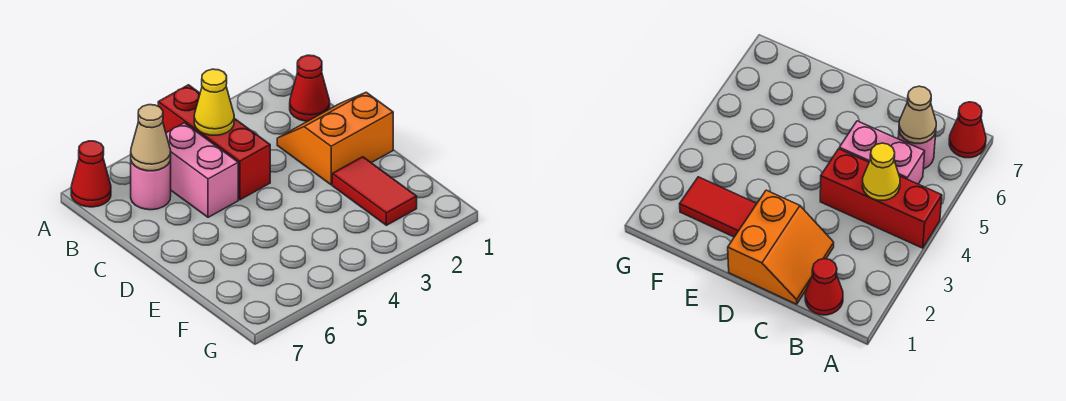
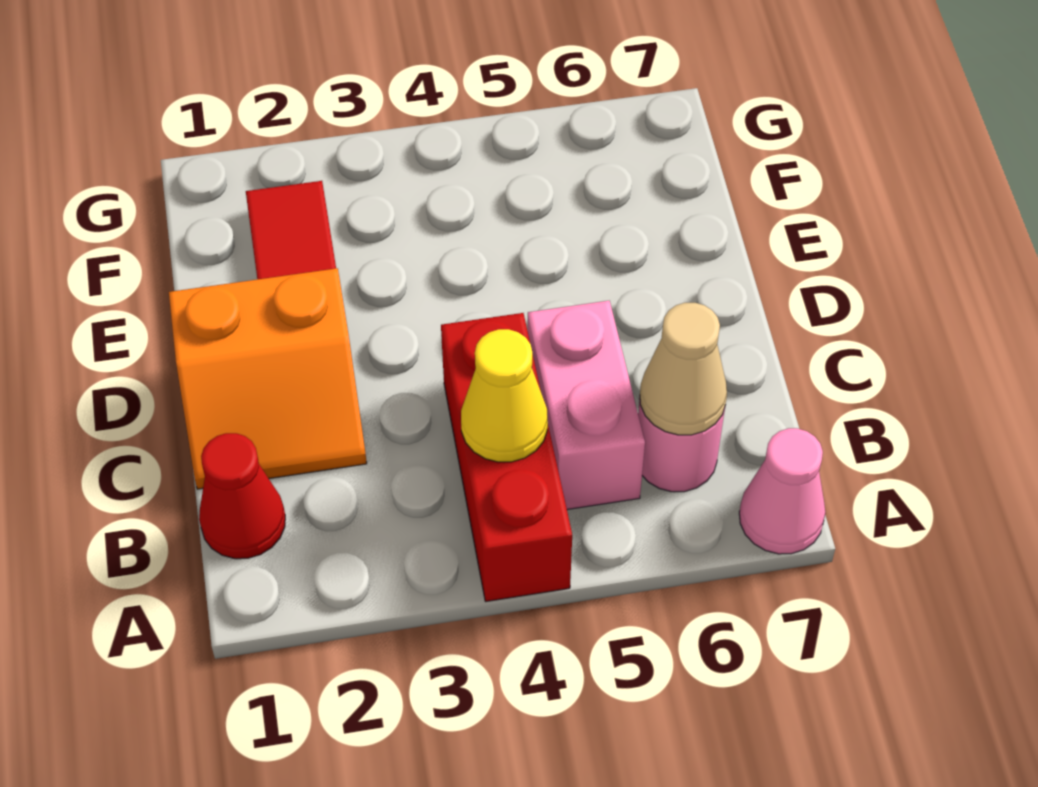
red cone A7 level 1 -> pink cone A7 level 1

